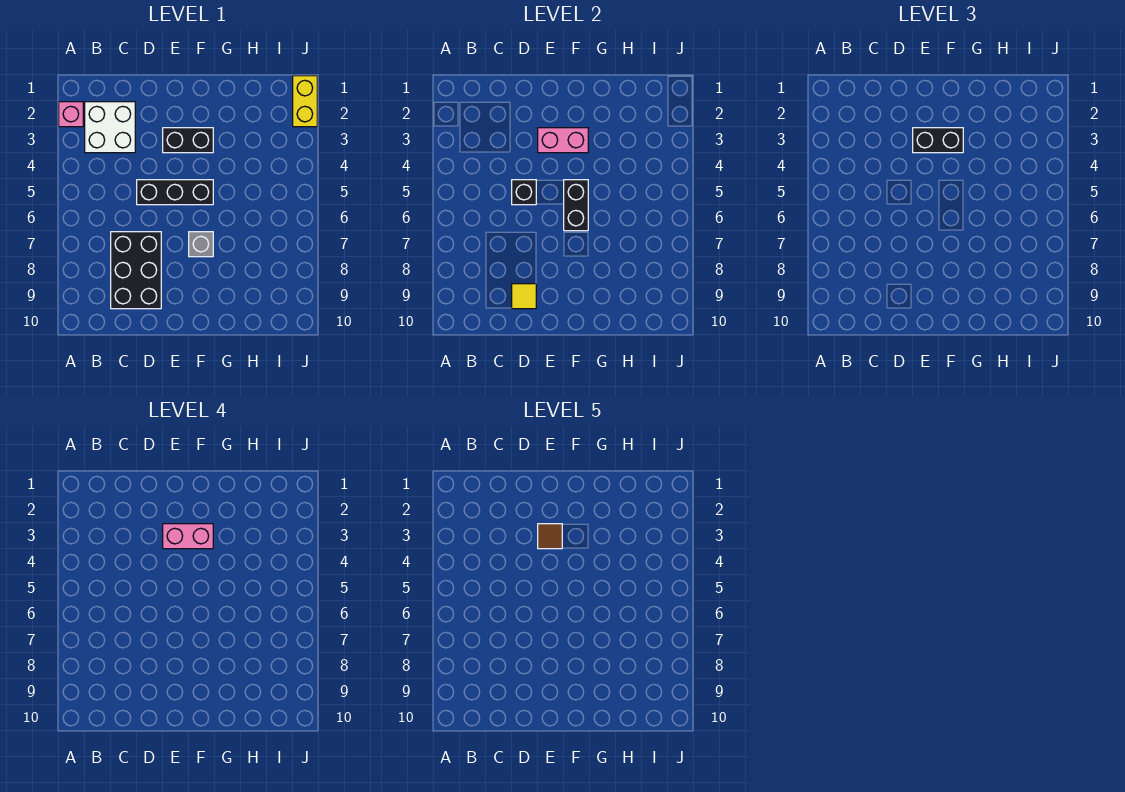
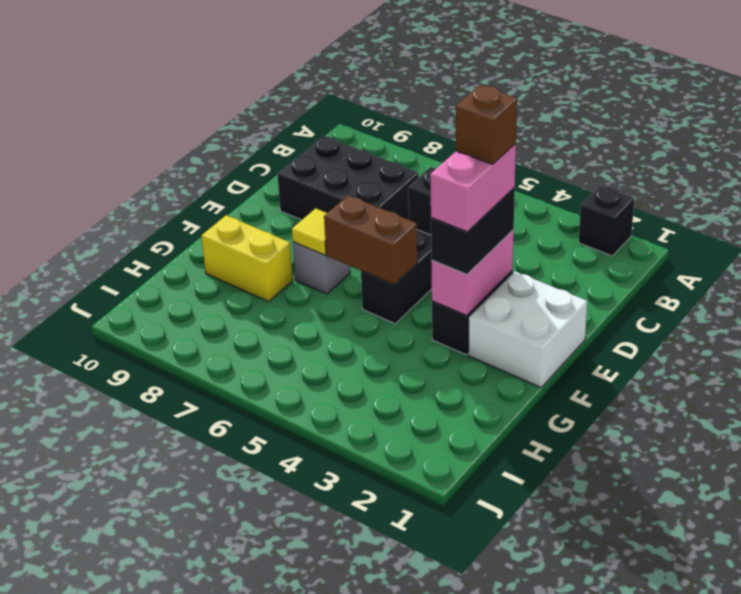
pink brick A2 level 1 -> black brick A2 level 1
white brick B2:C3 level 1 -> white brick E1:F2 level 1
yellow tile D9 level 2 -> yellow tile F7 level 2
brown tile E3 level 5 -> brown brick E3 level 5
black brick F5:F6 level 2 -> brown brick F5:F6 level 2
yellow brick J1:J2 level 1 -> yellow brick G8:G9 level 1

